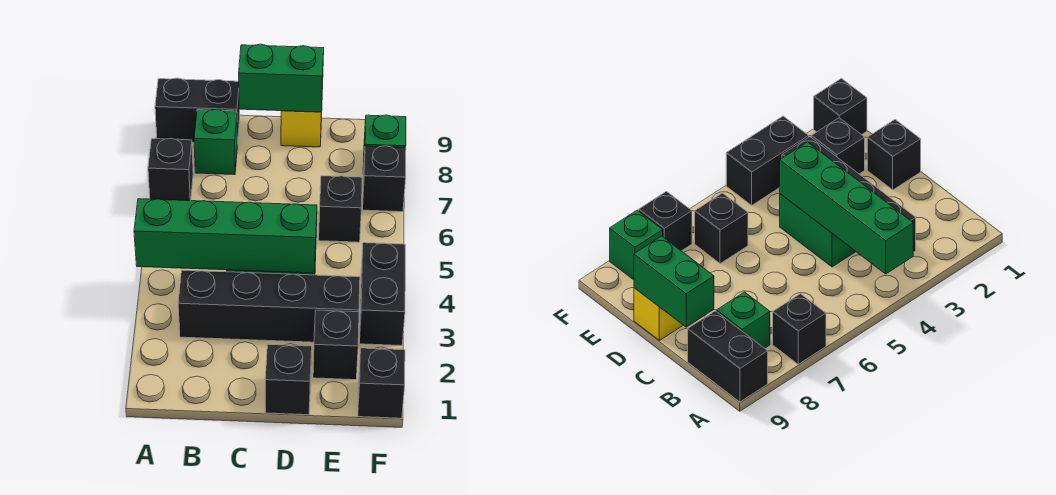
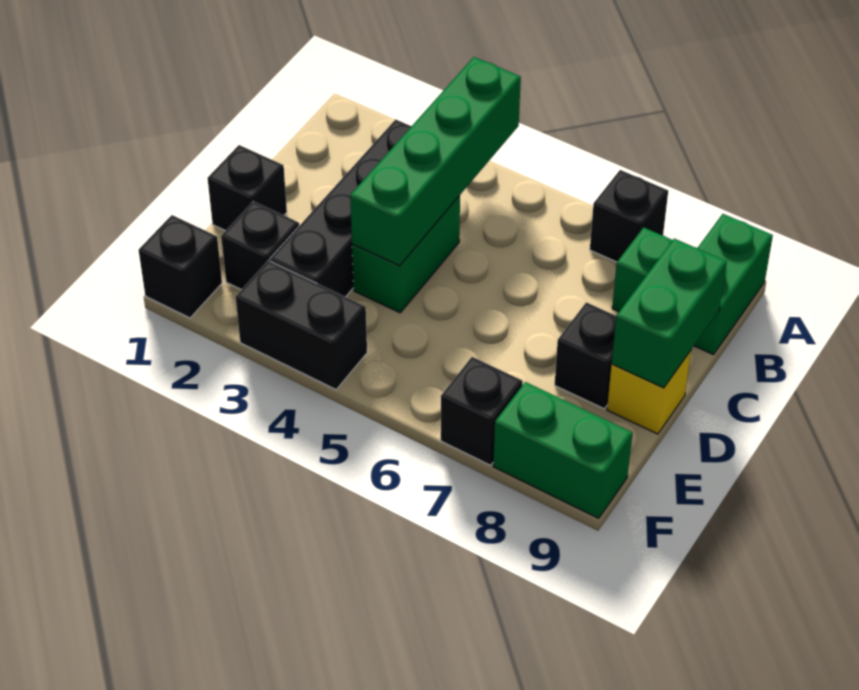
black brick A9:B9 level 1 -> green brick A9:B9 level 1
black brick E6 level 1 -> black brick D8 level 1
green brick F8 level 1 -> green brick F8:F9 level 1

